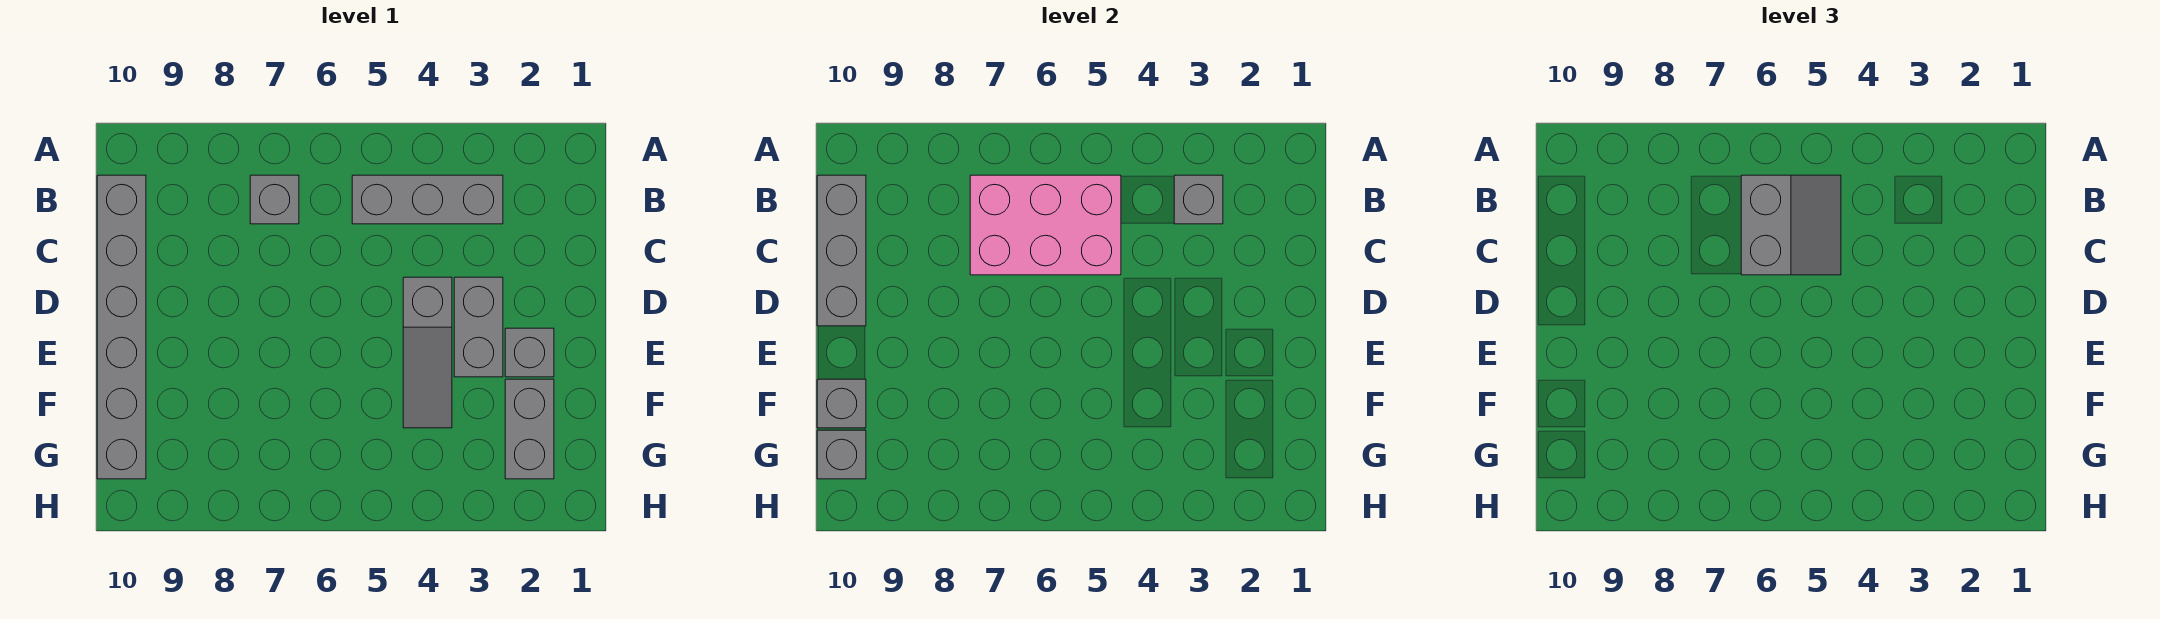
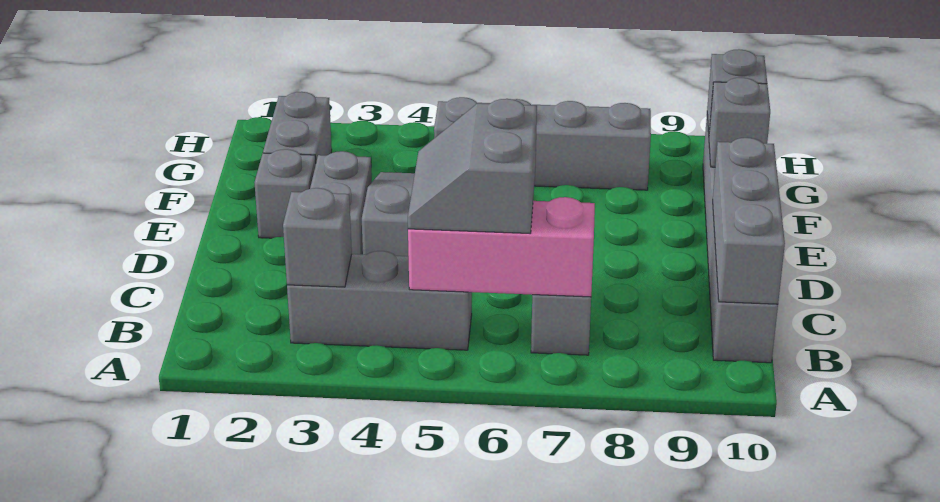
pink brick B5:C7 level 2 -> pink brick B5:B7 level 2
none -> grey brick G5:G8 level 1

